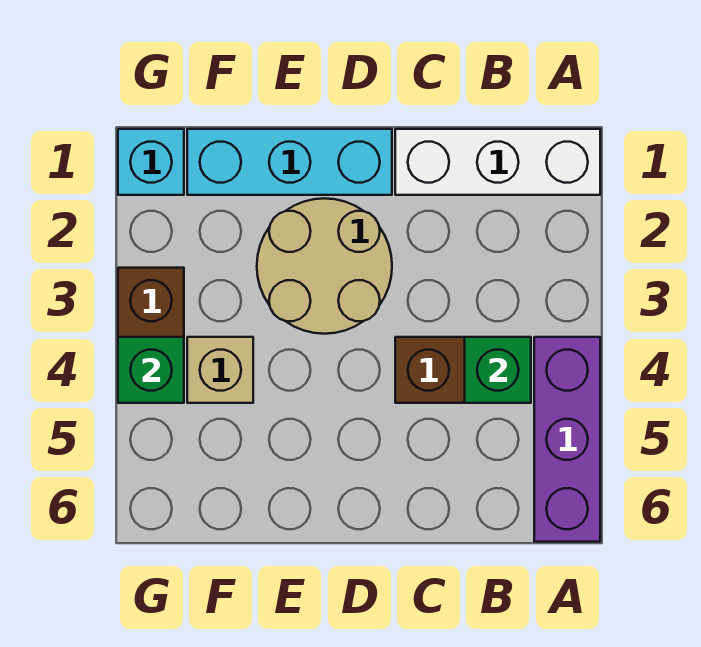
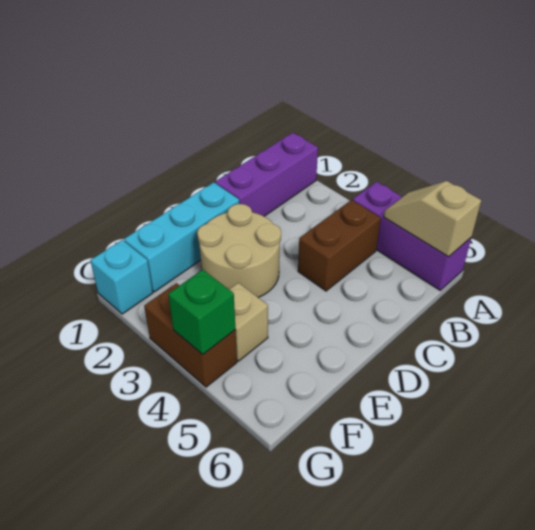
white brick A1:C1 level 1 -> purple brick A1:C1 level 1
none -> tan slope A5:A6 level 2 top 6
green brick B4 level 2 -> none

